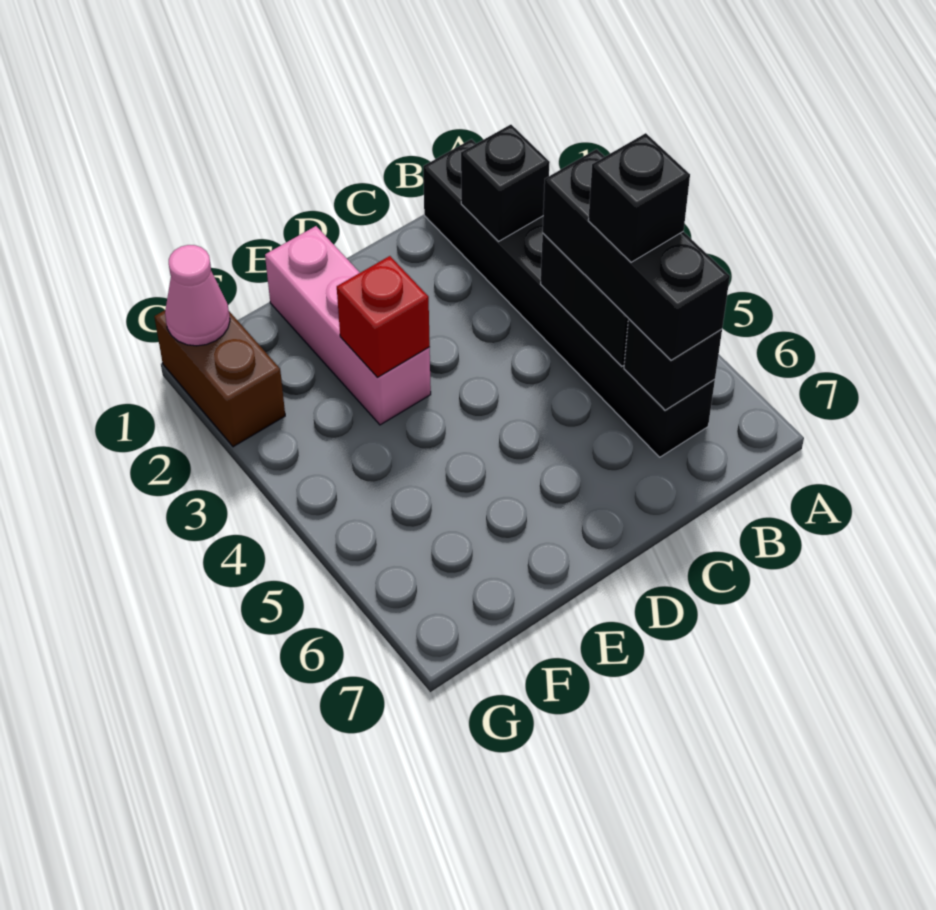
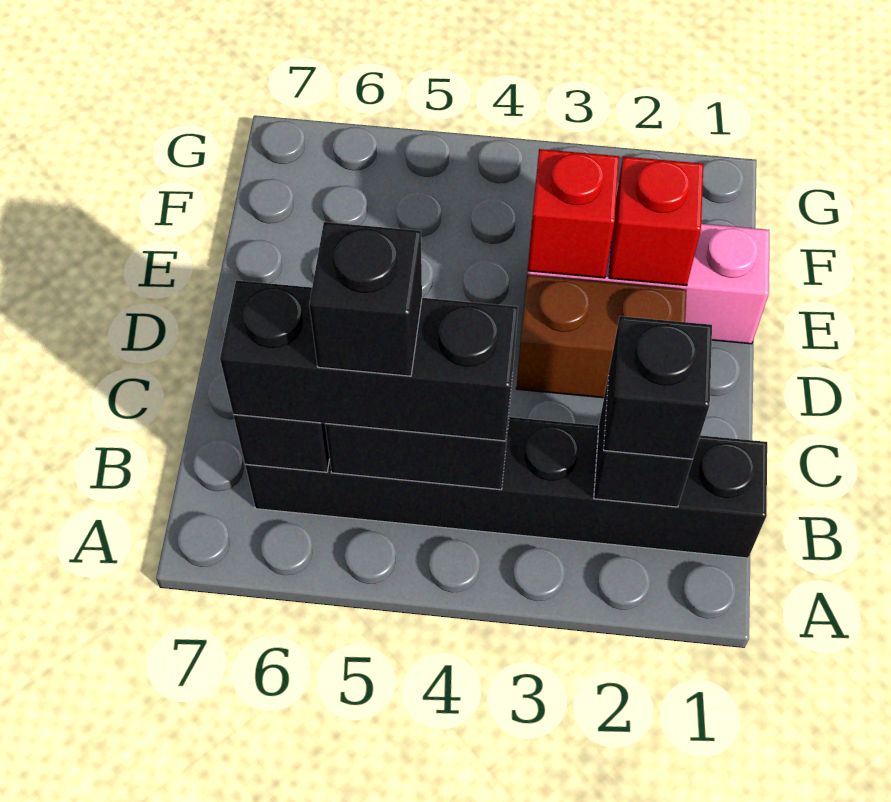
none -> black brick B2 level 3
none -> red brick E2 level 2
brown brick G1:G2 level 1 -> brown brick D2:D3 level 1
pink cone G1 level 2 -> none

